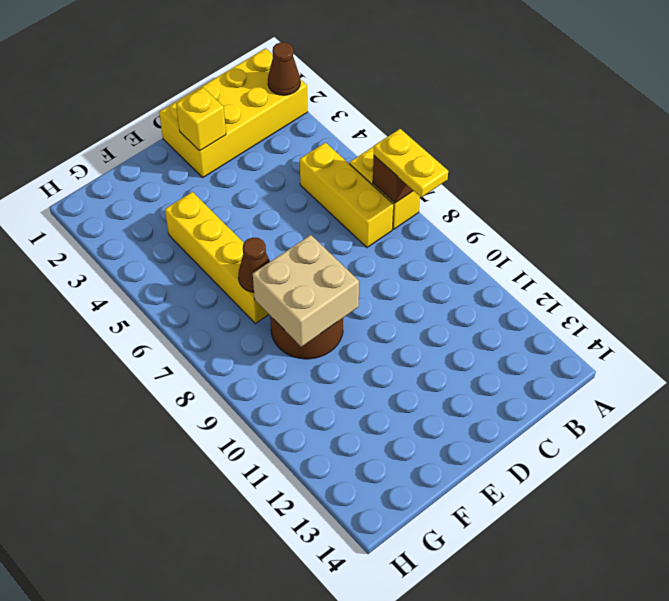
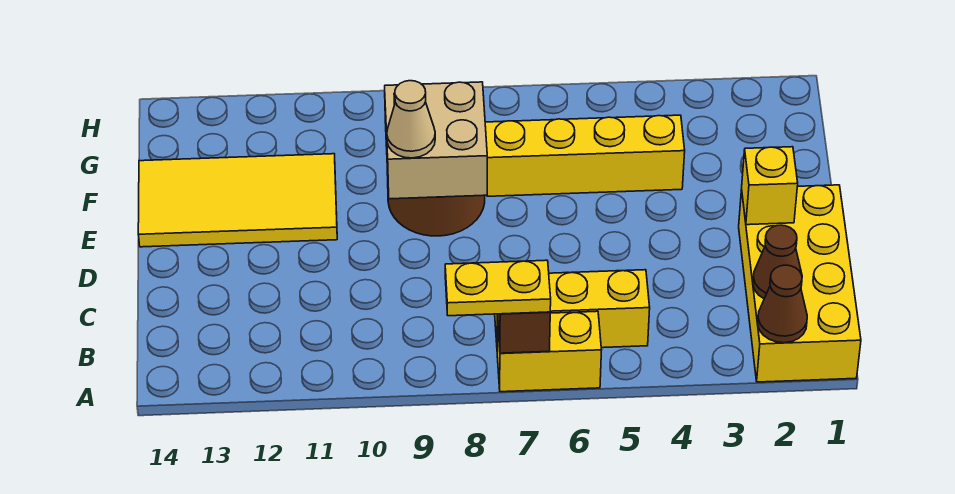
none -> tan cone E9 level 3
none -> yellow tile E11:F14 level 1
brown cone F7 level 2 -> brown cone B2 level 2

